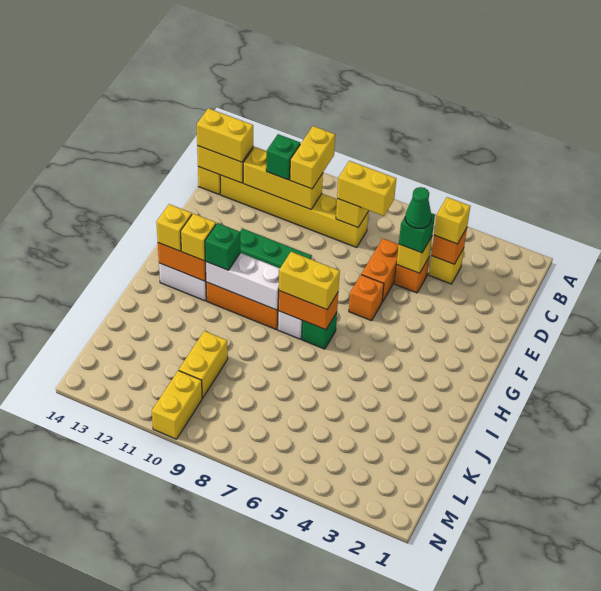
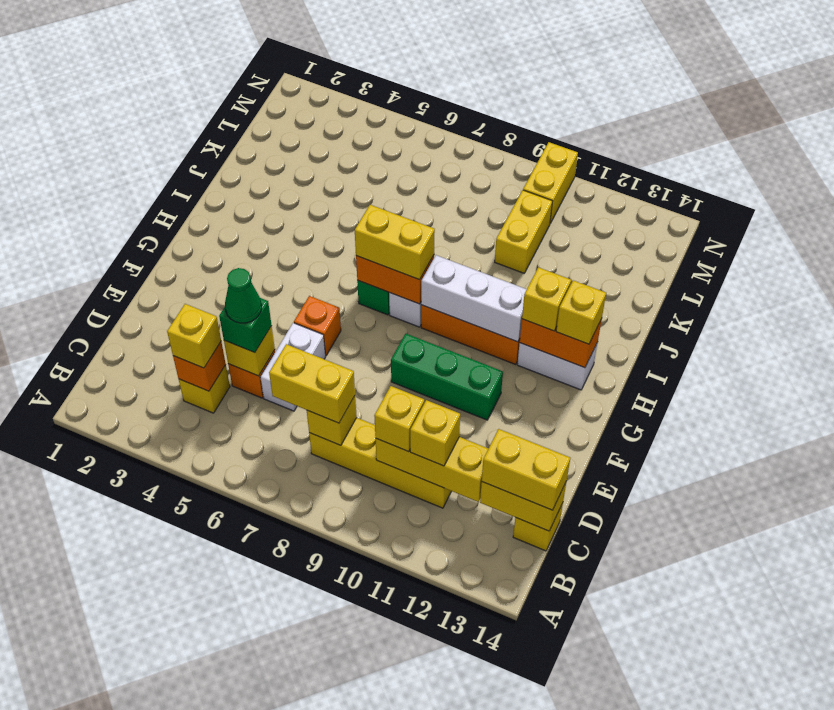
yellow brick B10:C10 level 3 -> yellow brick C10 level 3
yellow brick C8:C13 level 1 -> yellow brick C8:C11 level 1
green brick C11 level 3 -> yellow brick C11 level 3
orange brick D6:E6 level 1 -> white brick D6:E6 level 1
green brick H11 level 3 -> none

